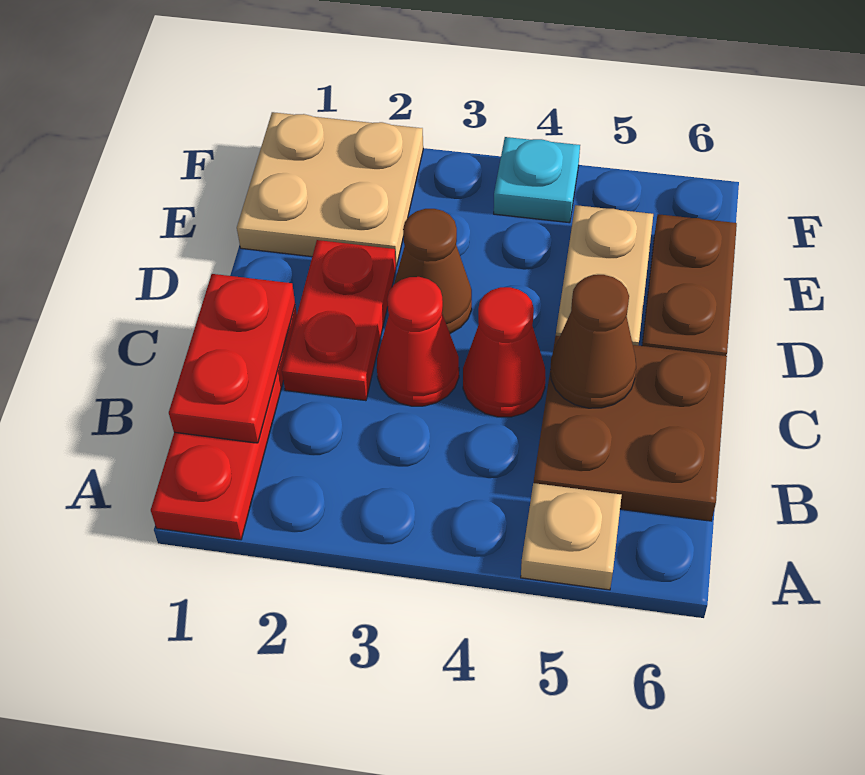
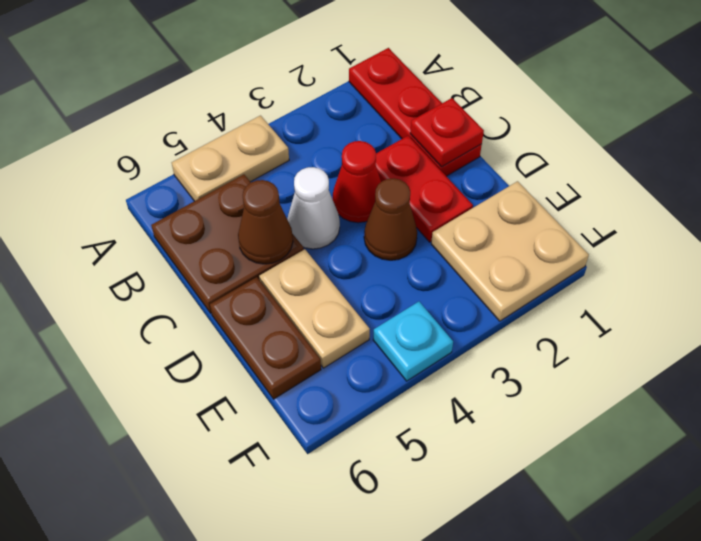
tan plate A5 level 1 -> tan plate A4:A5 level 1
red plate B1:C1 level 2 -> red plate C1 level 2
red cone C4 level 1 -> white cone C4 level 1

